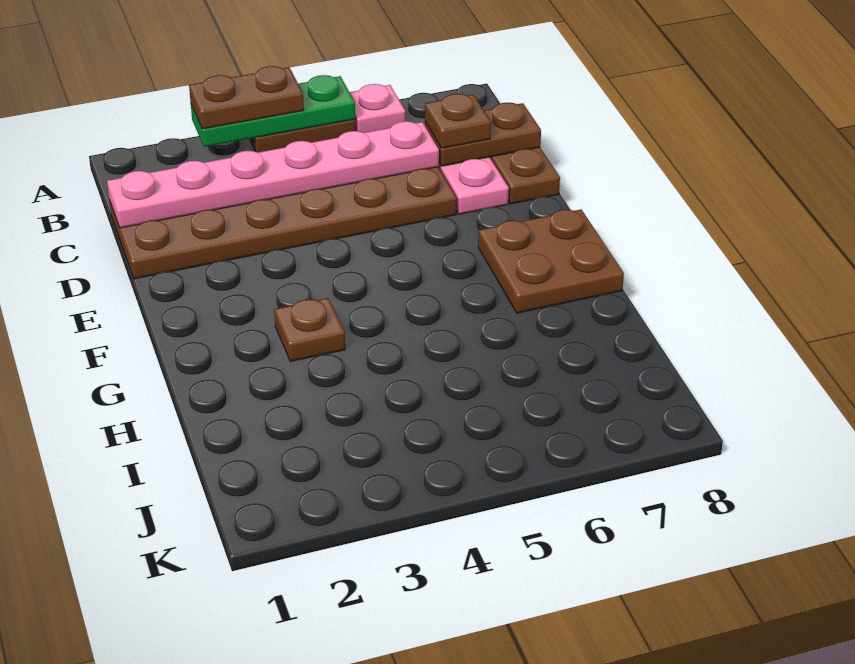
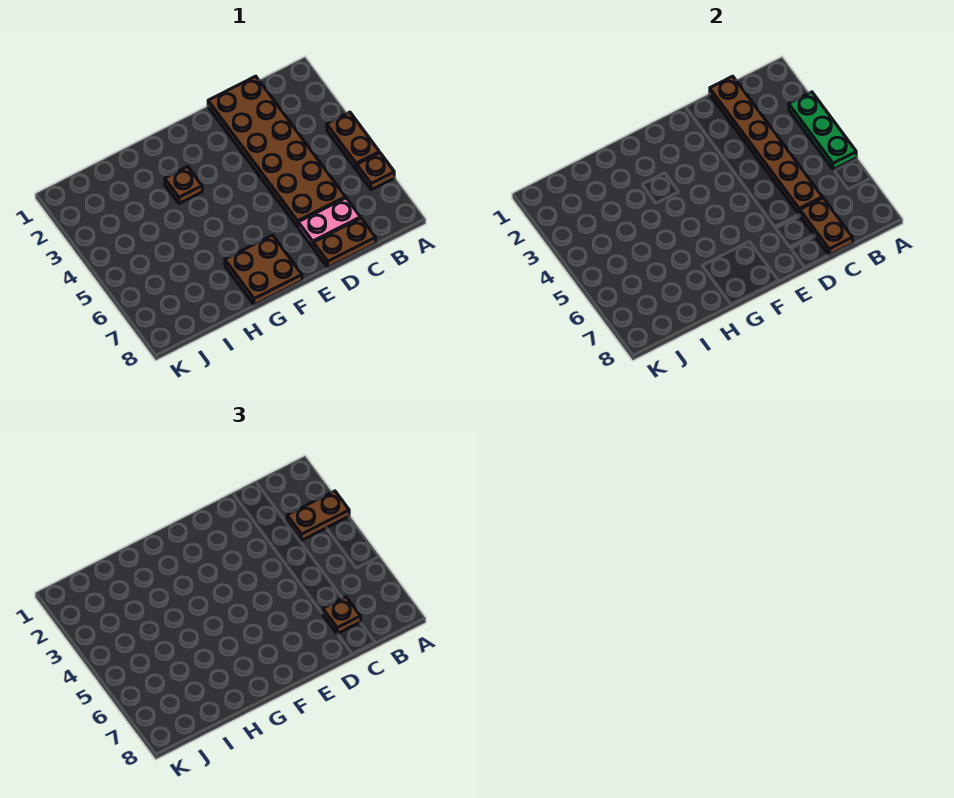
brown plate A3:A4 level 3 -> brown plate A3:B3 level 3
pink plate A6 level 1 -> brown plate A6 level 1
pink plate C1:C6 level 2 -> brown plate C1:C6 level 2

